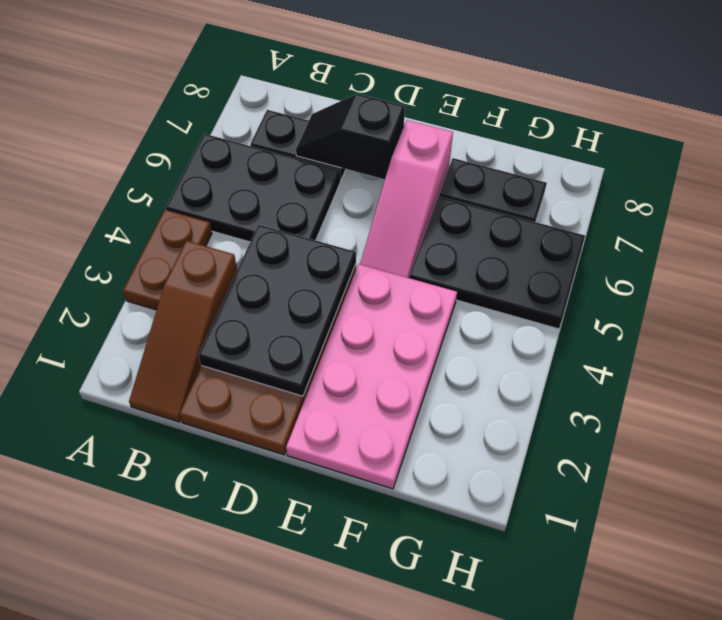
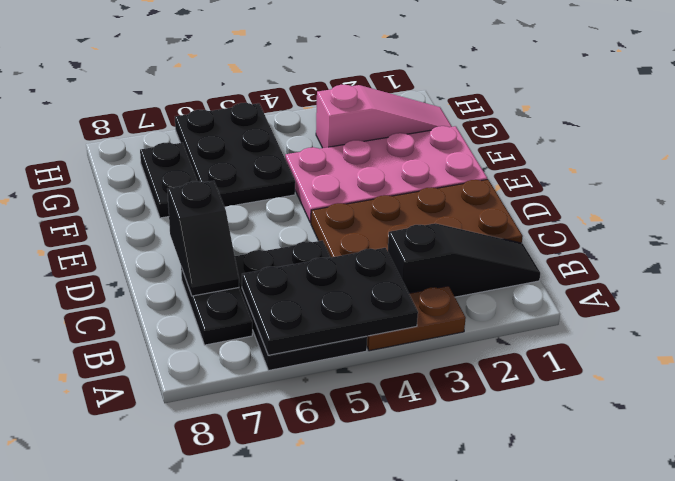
brown slope B1:B3 level 1 top 3 -> black slope B1:B3 level 1 top 3
black plate C2:D4 level 2 -> black plate A4:B6 level 2
pink slope E5:E7 level 1 top 7 -> pink slope G1:G3 level 1 top 3

